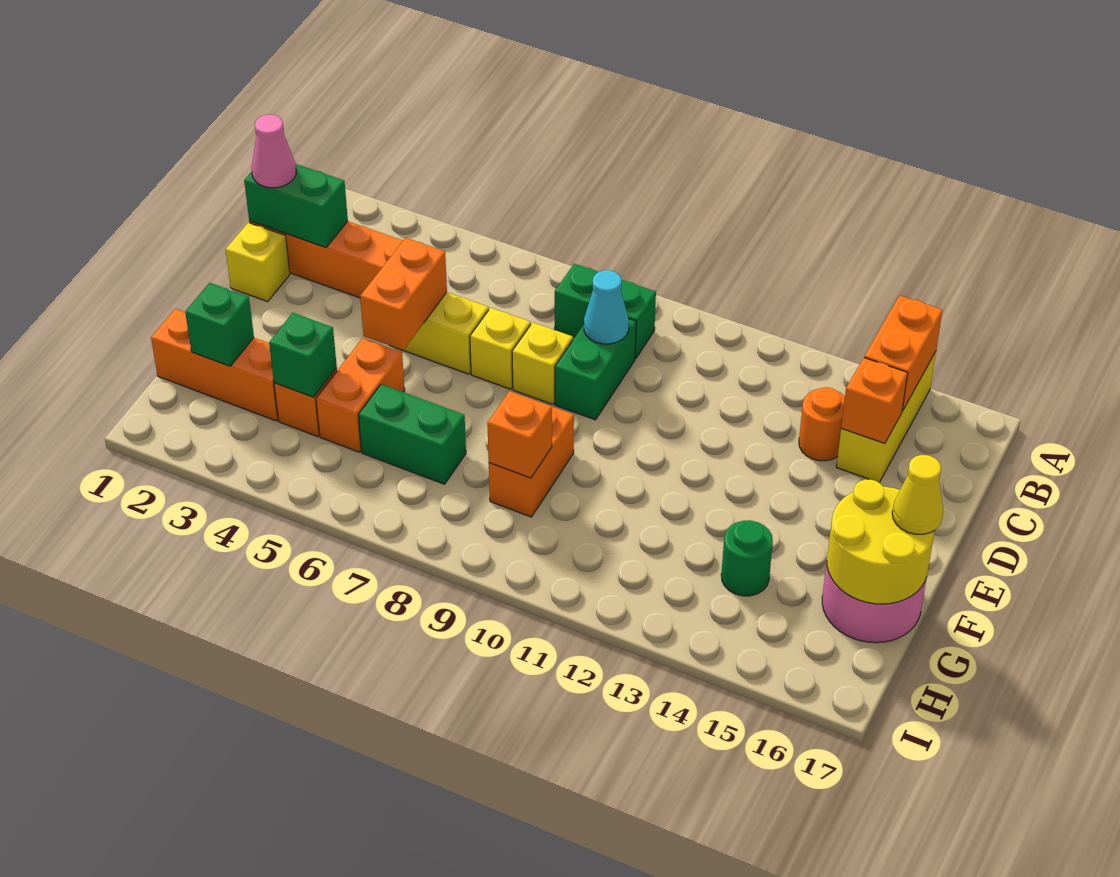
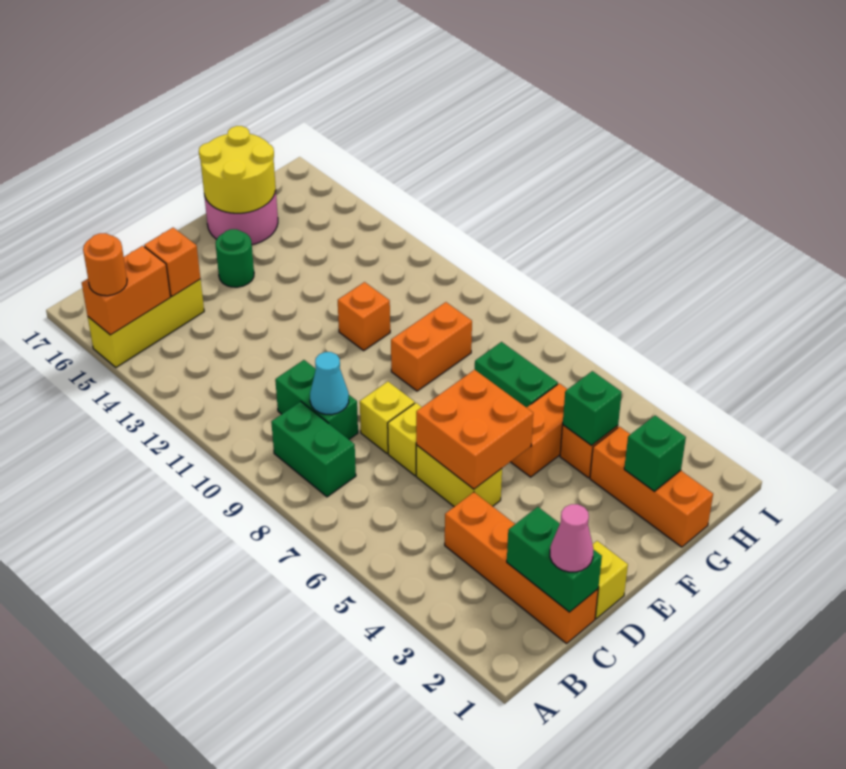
green brick C9:D9 level 1 -> green brick C9:C10 level 1
orange round brick C14 level 1 -> orange round brick A15 level 3
orange brick D5:E5 level 2 -> orange brick D5:E6 level 2
yellow cone F17 level 3 -> none
orange brick G9 level 2 -> orange brick F11 level 1
green round brick G14 level 1 -> green round brick E15 level 1

